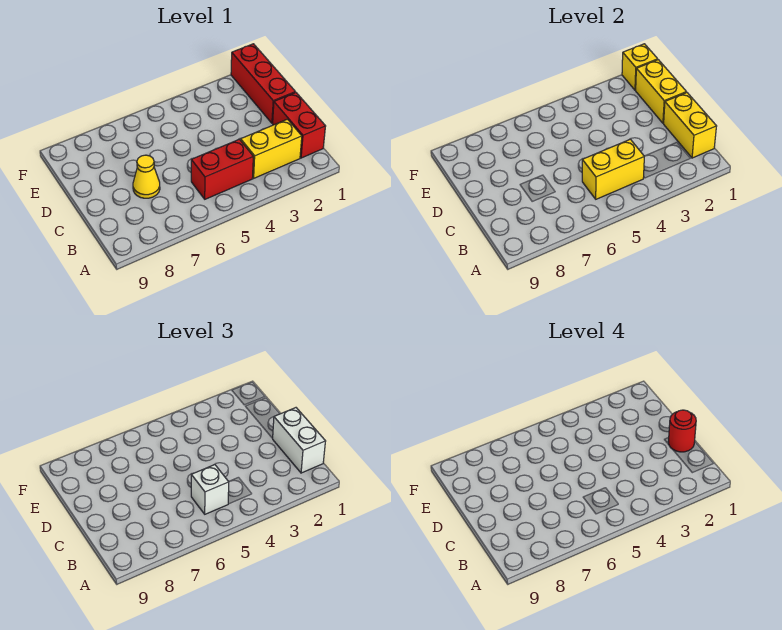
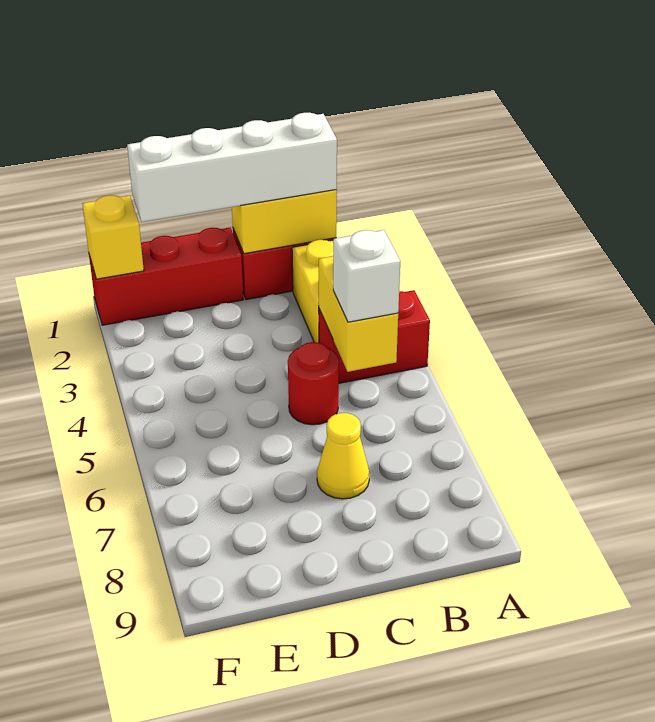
white brick B1:C1 level 3 -> white brick B1:E1 level 3
red brick B4:B5 level 1 -> red brick A4:B4 level 1
red round brick C1 level 4 -> red round brick C5 level 1
yellow brick D1:E1 level 2 -> none

